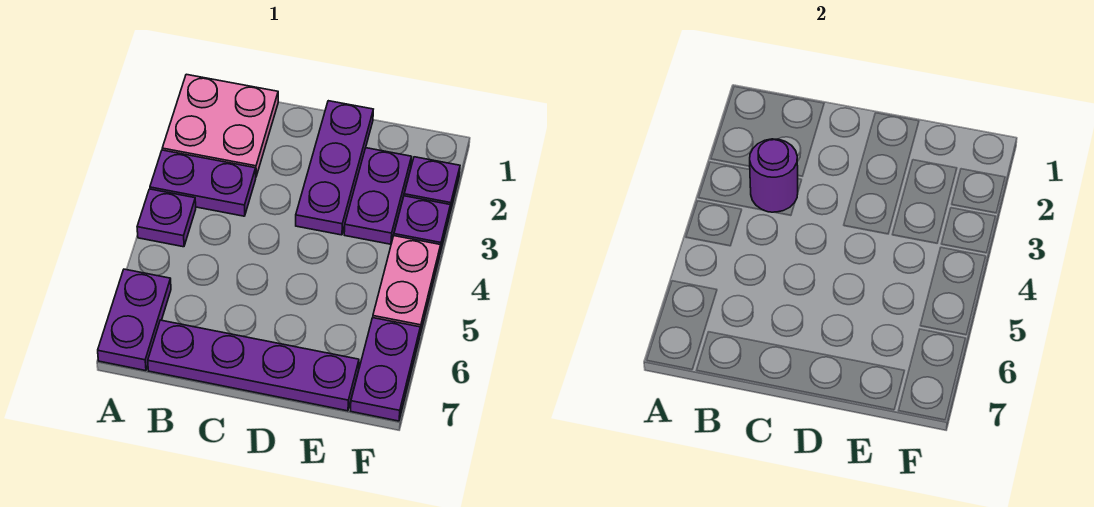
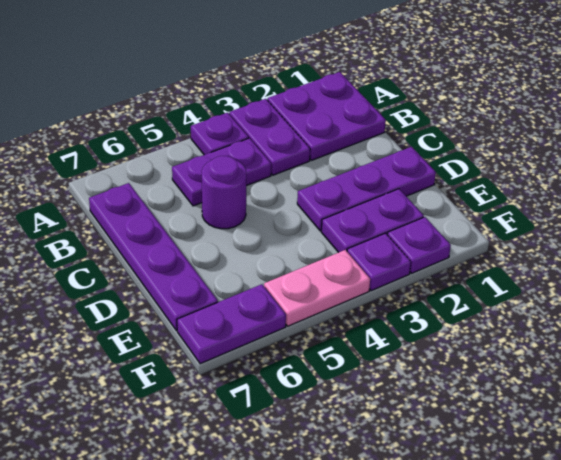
pink plate A1:B2 level 1 -> purple plate A1:B2 level 1
purple plate A6:A7 level 1 -> purple plate B4:B5 level 1
purple round brick B3 level 2 -> purple round brick C5 level 1

